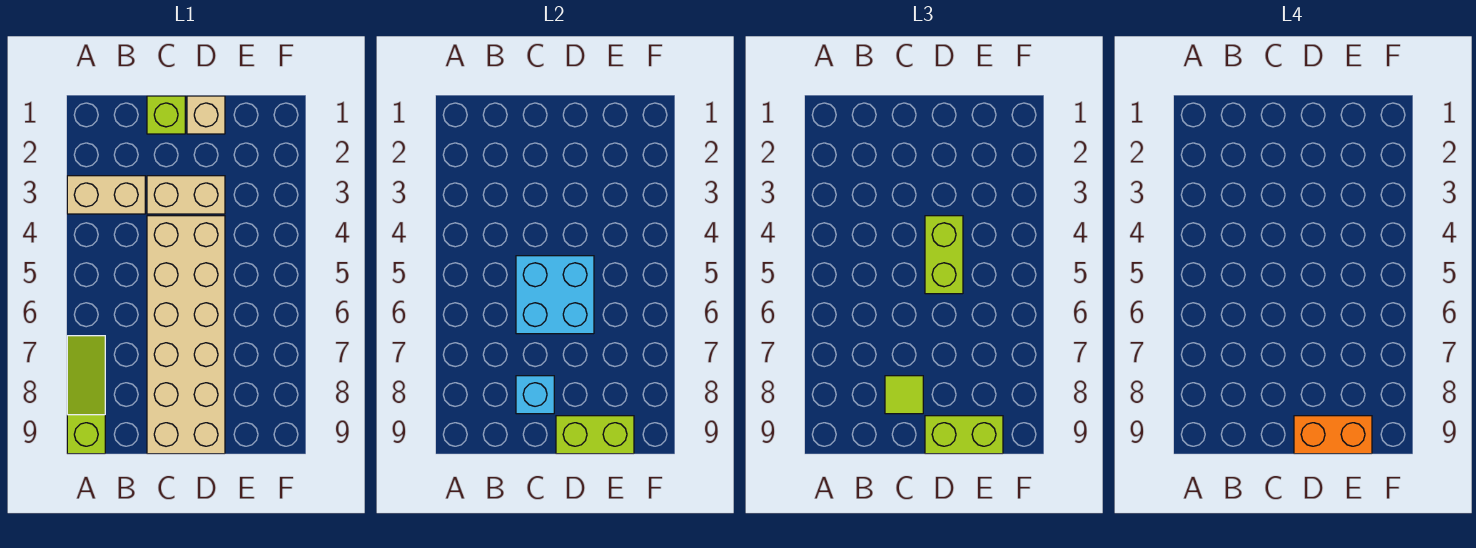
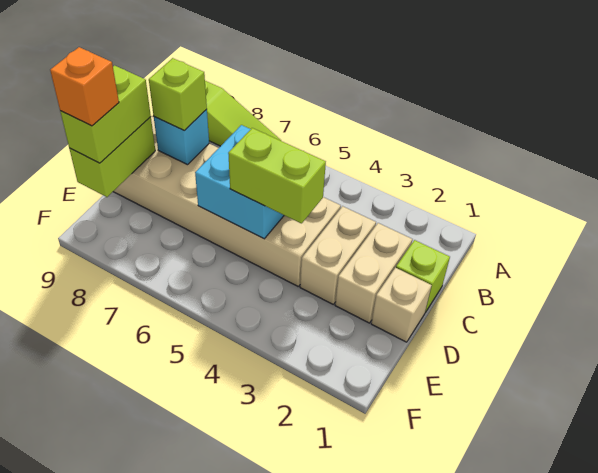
tan brick A3:B3 level 1 -> tan brick C2:D2 level 1
lime tile C8 level 3 -> lime brick C8 level 3
orange brick D9:E9 level 4 -> orange brick E9 level 4

